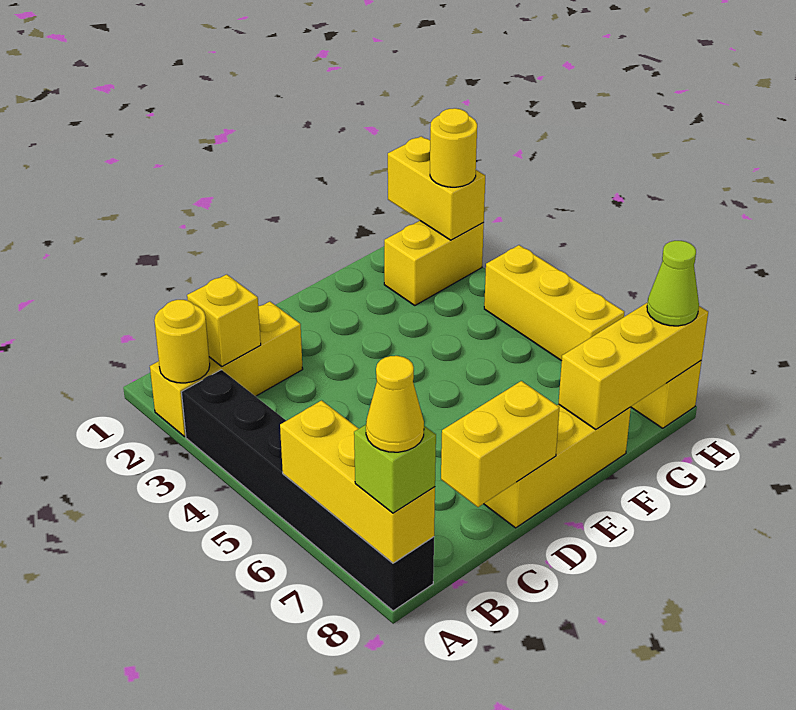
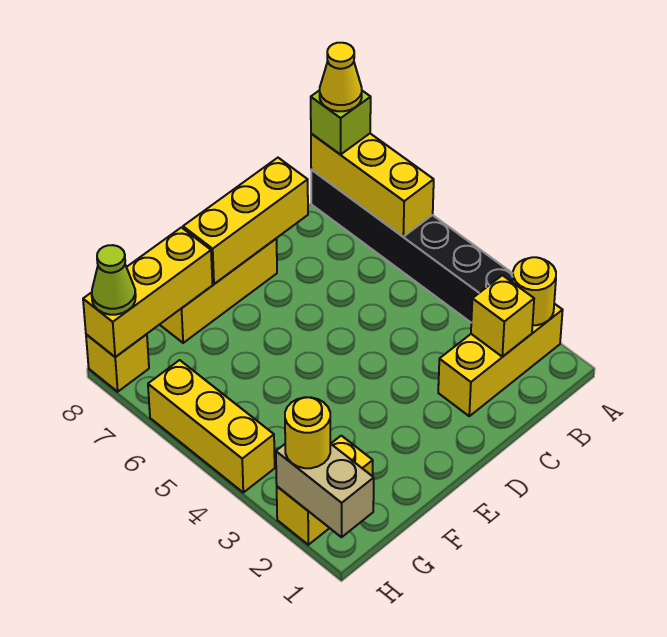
yellow brick C8:D8 level 2 -> yellow brick C8:E8 level 2
yellow brick H1:H2 level 2 -> tan brick H1:H2 level 2

